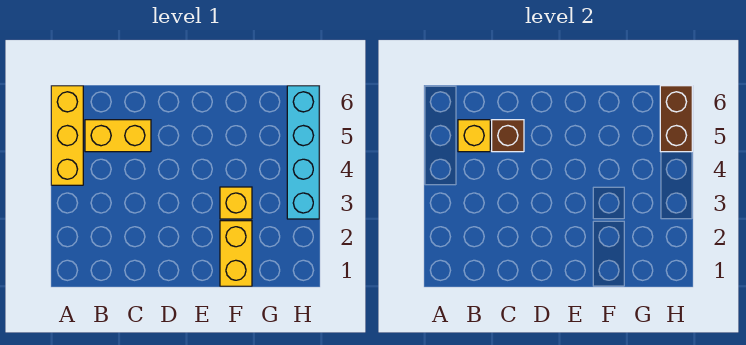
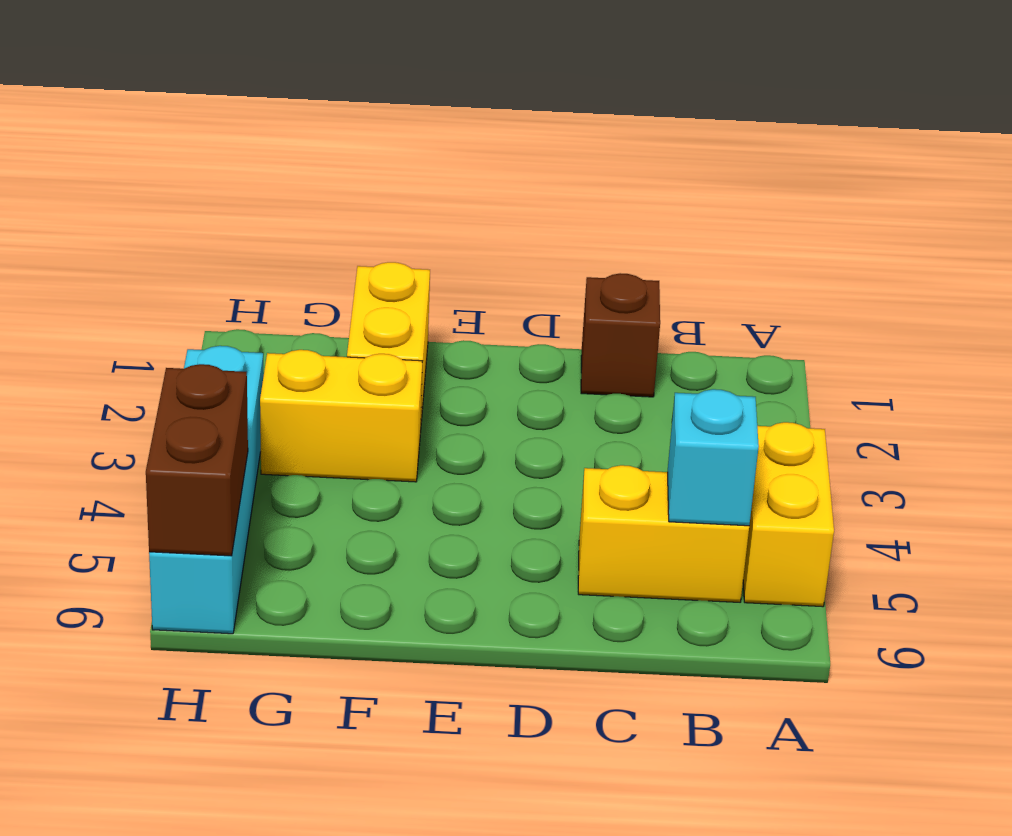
yellow brick A4:A6 level 1 -> yellow brick A4:A5 level 1
yellow brick B5 level 2 -> cyan brick B5 level 2
brown brick C5 level 2 -> brown brick C1 level 1
yellow brick F3 level 1 -> yellow brick F3:G3 level 1

